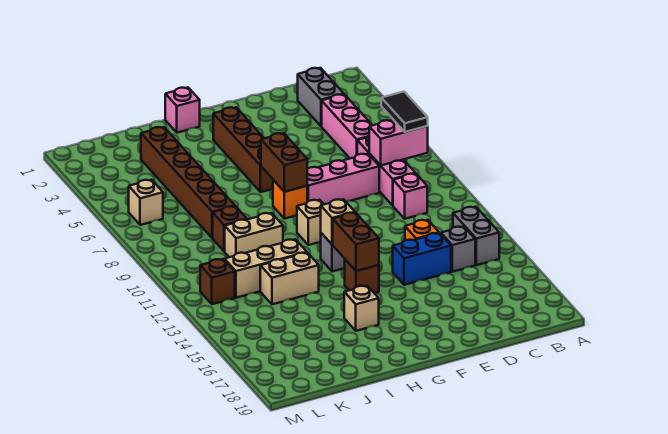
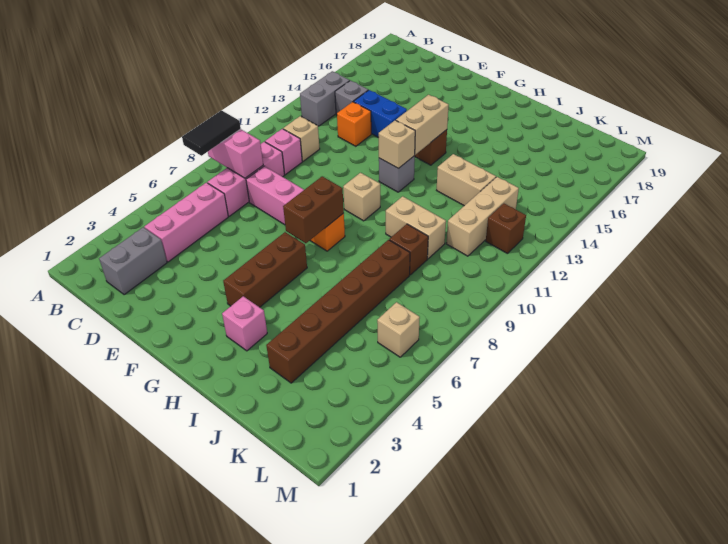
brown brick G3:G6 level 1 -> brown brick G4:G6 level 1
brown brick G13:G14 level 2 -> tan brick G13:G14 level 2
pink brick H1 level 1 -> pink brick H3 level 1
tan brick H16 level 1 -> tan brick C11 level 1
tan brick I12:K12 level 1 -> tan brick K11:K13 level 1

